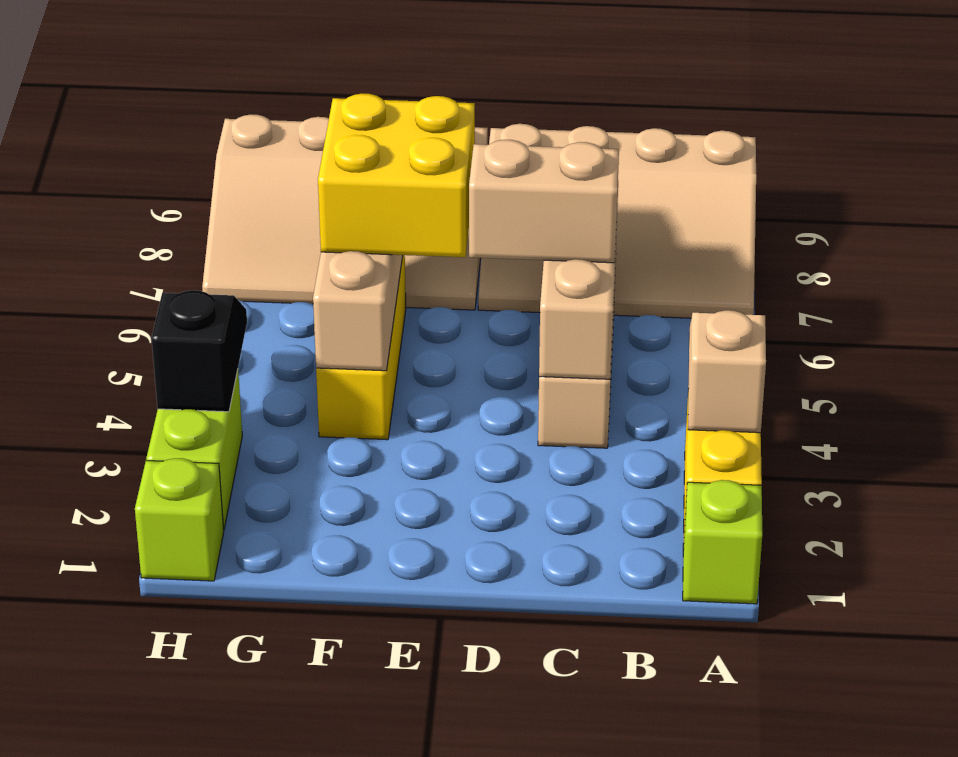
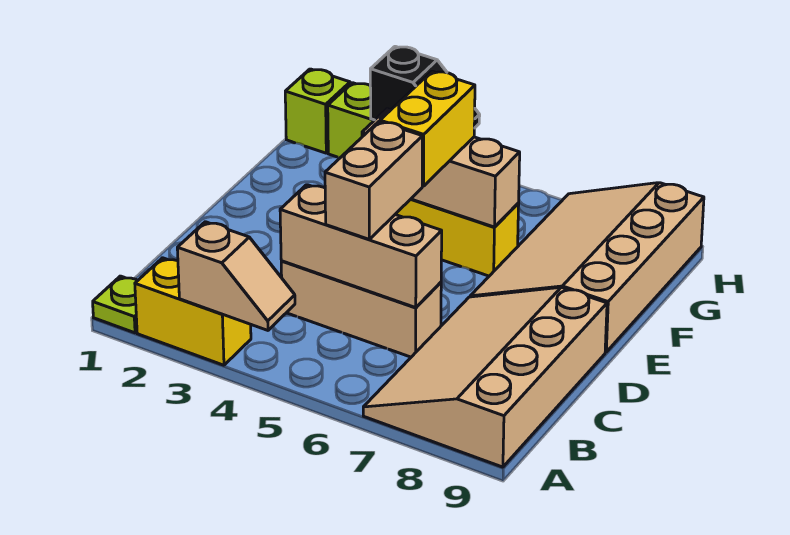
lime brick A1 level 1 -> lime plate A1 level 1
yellow brick E5:F6 level 3 -> yellow brick E5:F5 level 3

